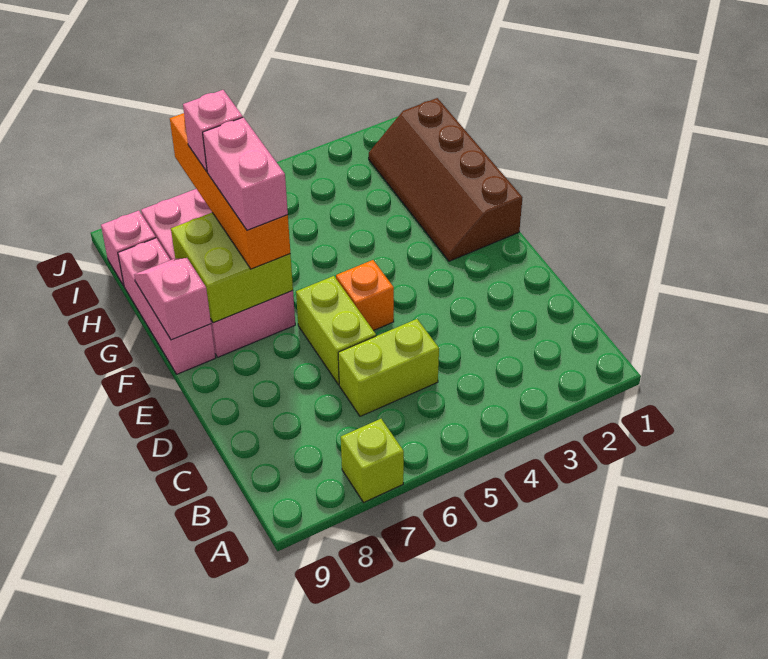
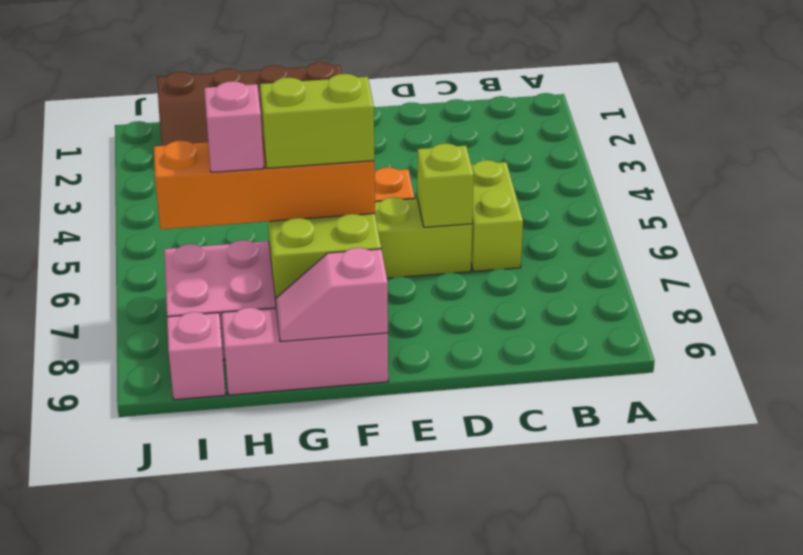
lime brick A7 level 1 -> lime brick D6 level 2
pink brick F7:G7 level 4 -> lime brick F7:G7 level 4

